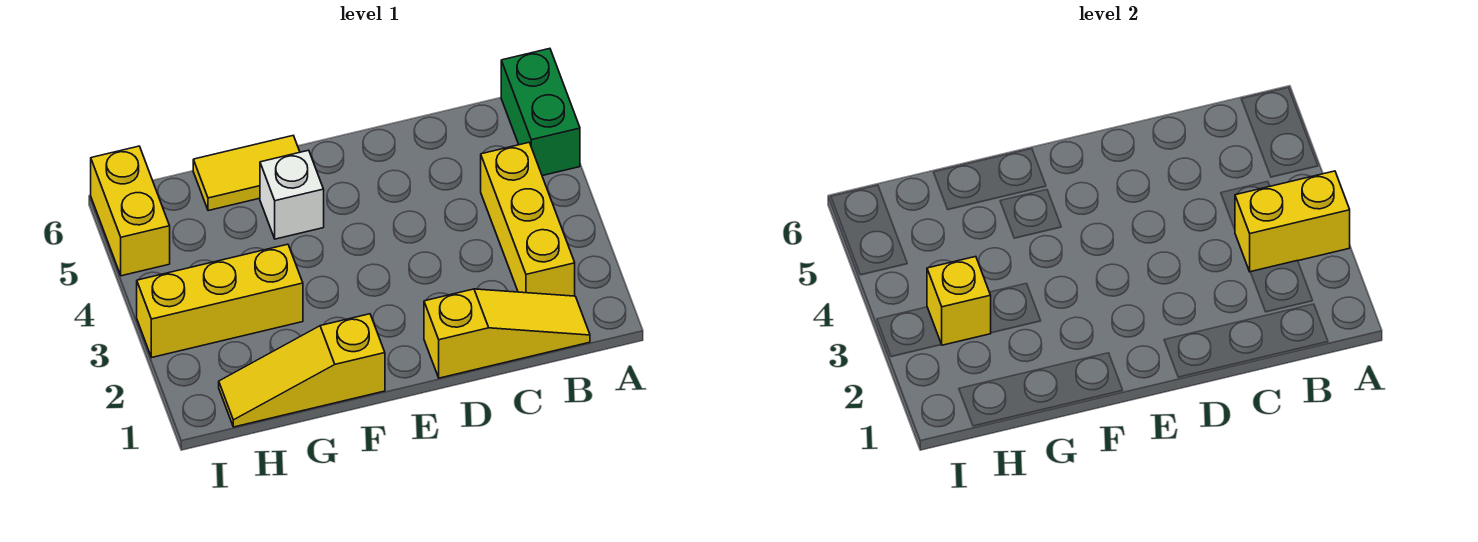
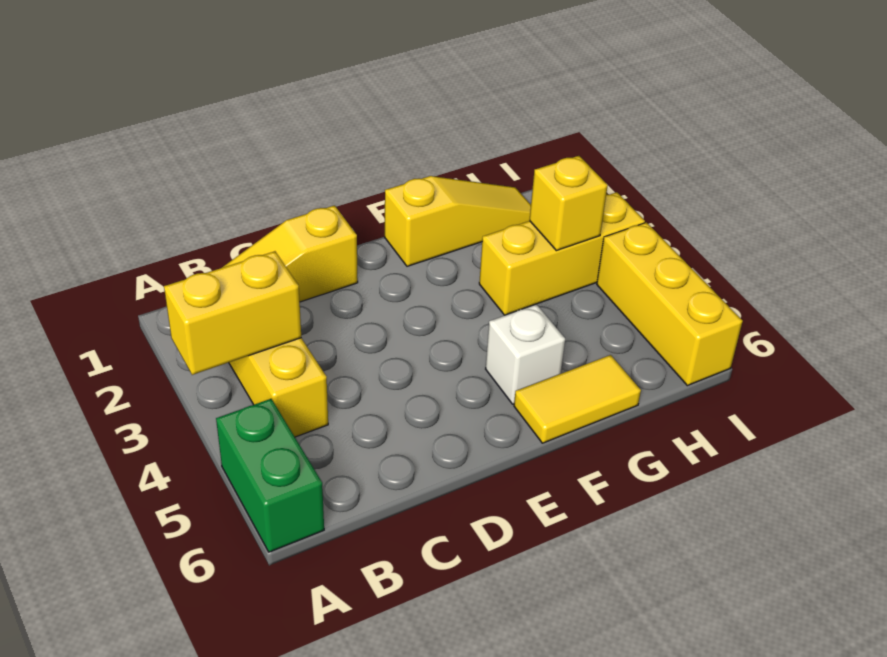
yellow brick I5:I6 level 1 -> yellow brick I4:I6 level 1

